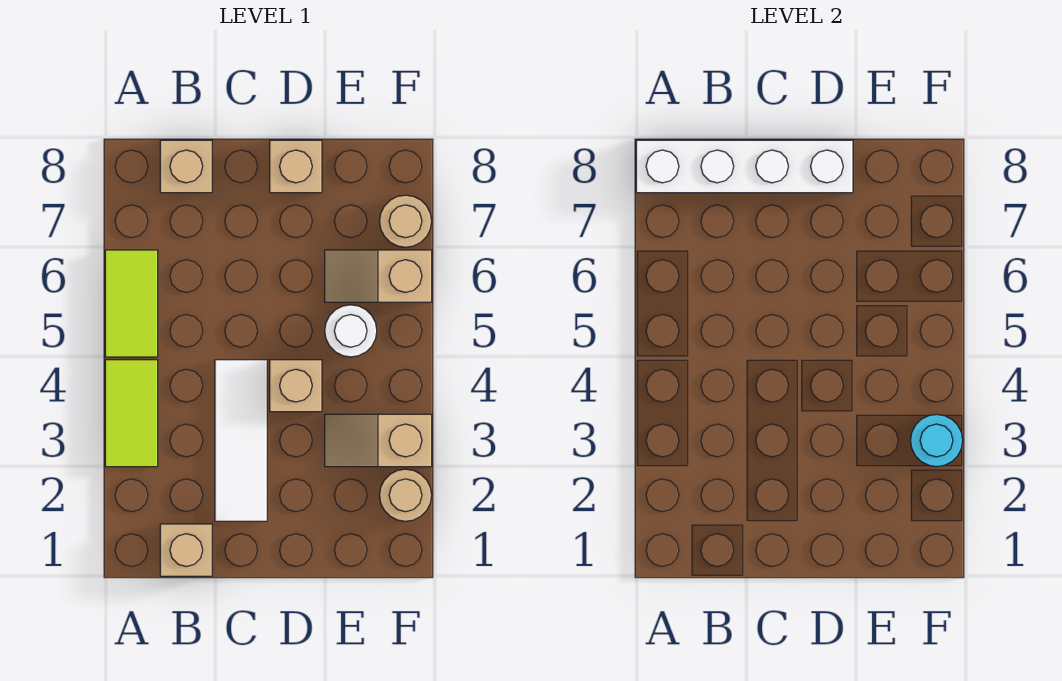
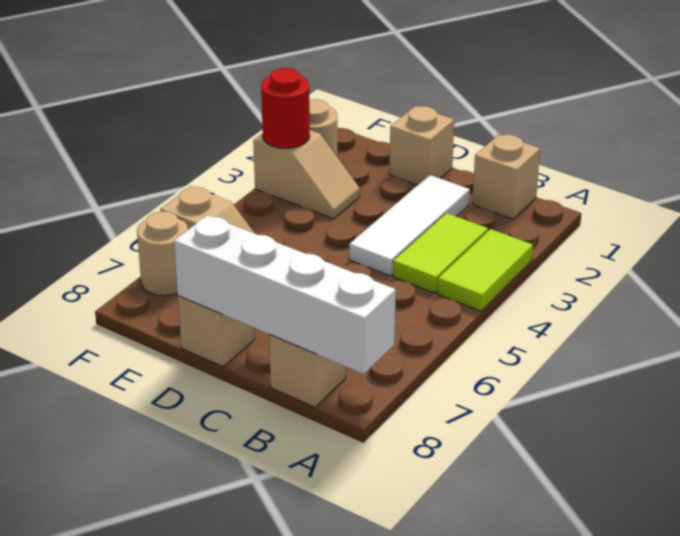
lime tile A5:A6 level 1 -> lime tile B3:B4 level 1
tan brick D4 level 1 -> tan brick D1 level 1
white round brick E5 level 1 -> none
cyan round brick F3 level 2 -> red round brick F3 level 2

